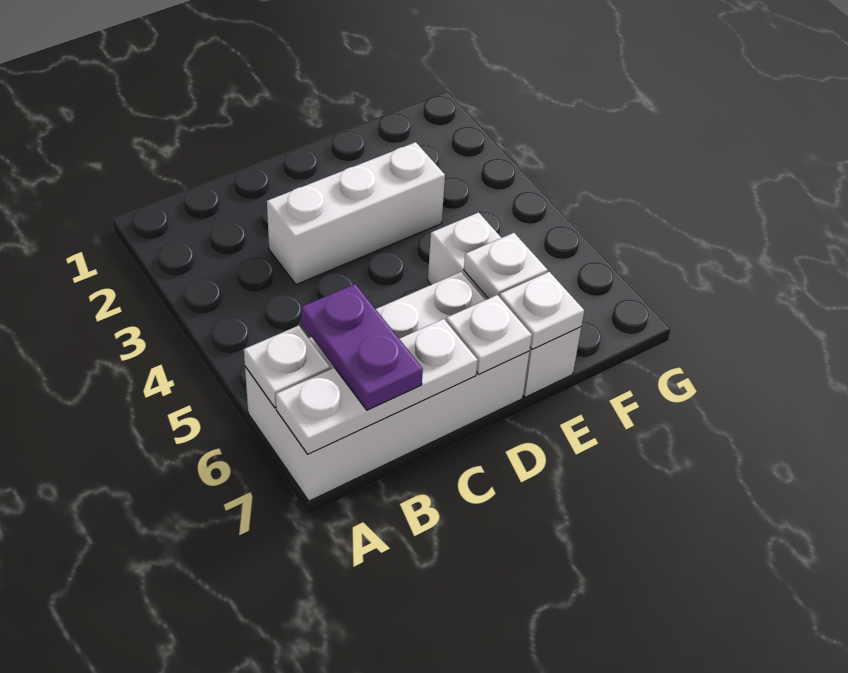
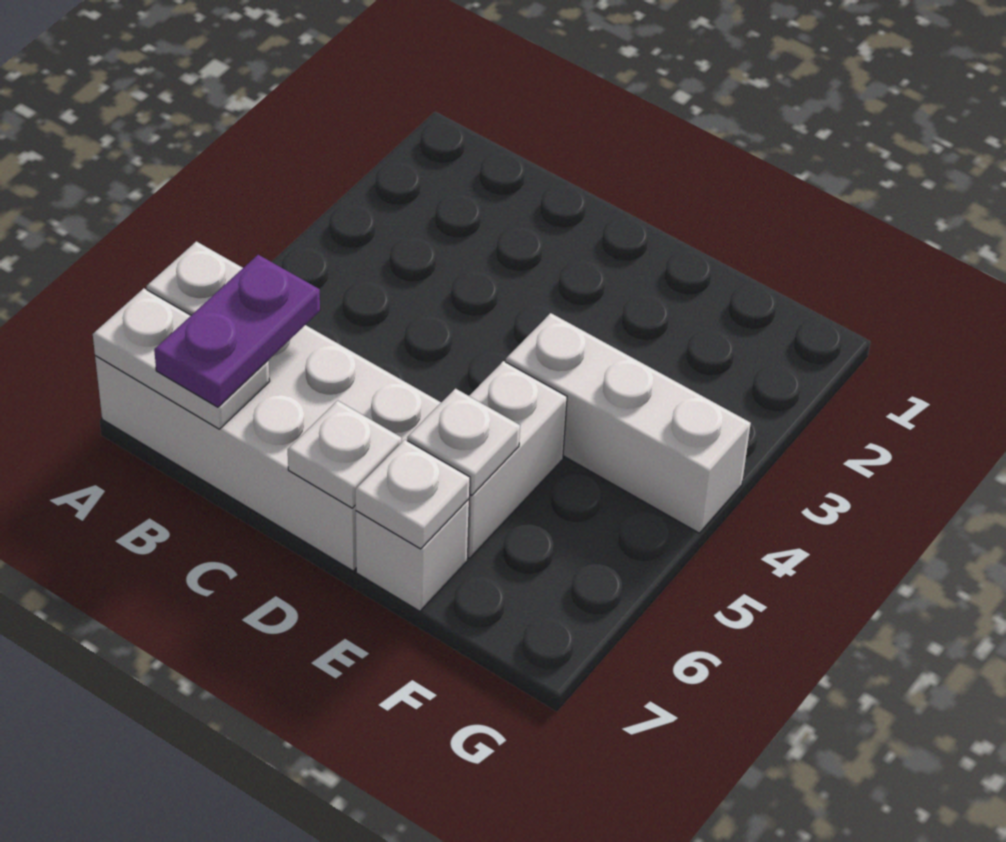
white plate A7:C7 level 2 -> white plate A7:B7 level 2
white brick C3:E3 level 1 -> white brick E4:G4 level 1

